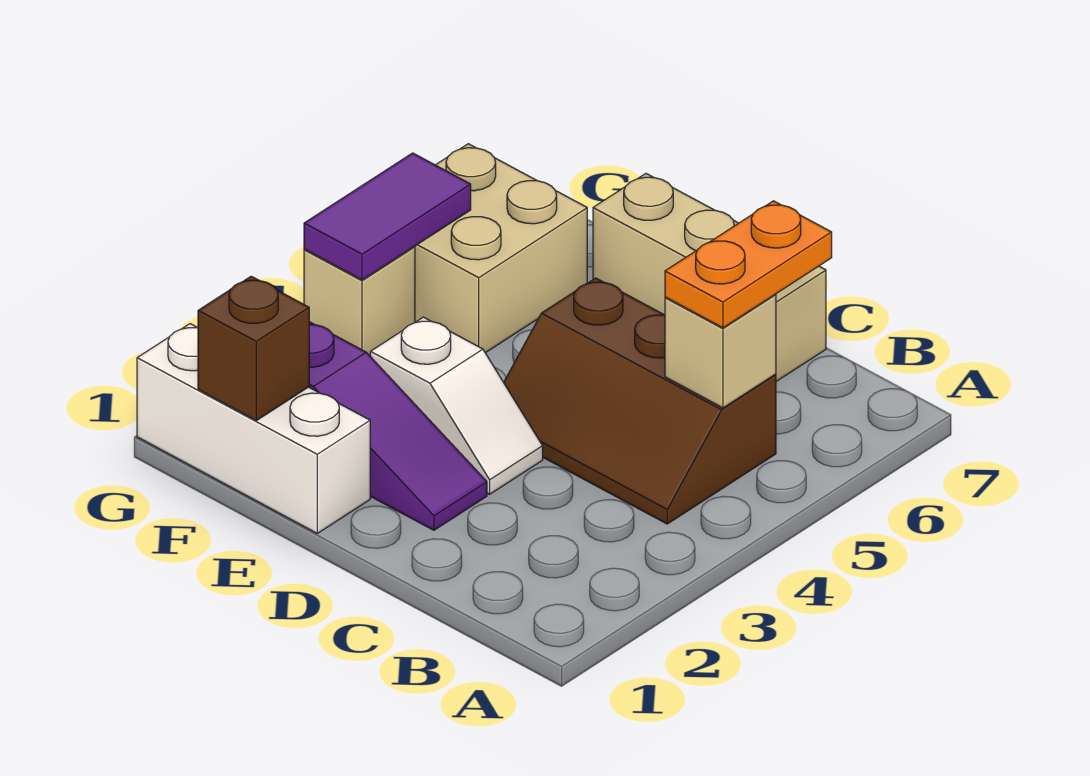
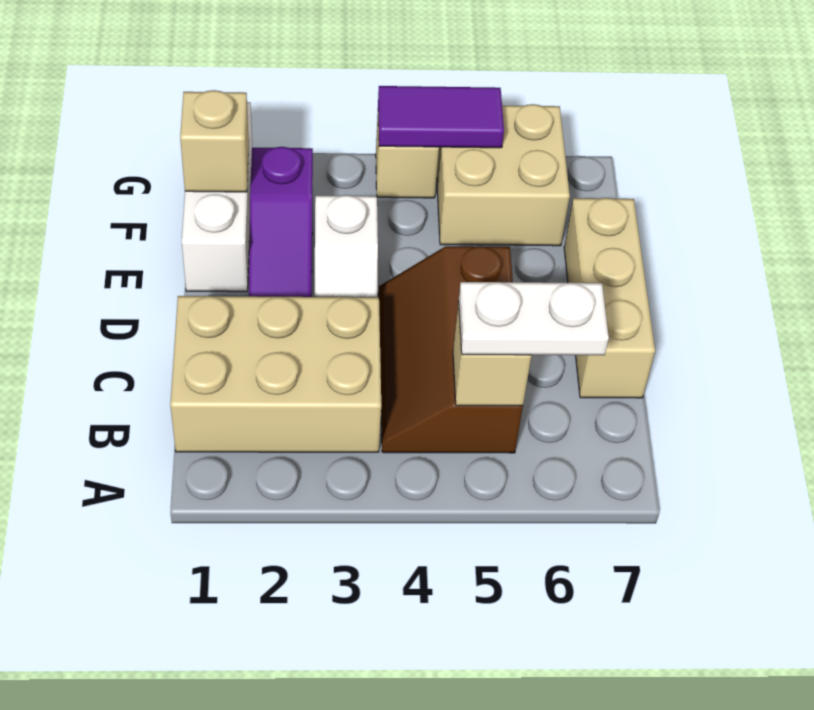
none -> tan brick B1:C3 level 1
orange plate B5:B6 level 3 -> white plate B5:B6 level 3
brown brick F1 level 2 -> tan brick F1 level 2

